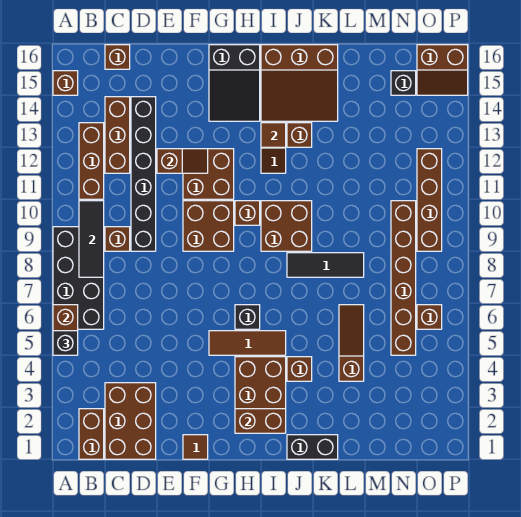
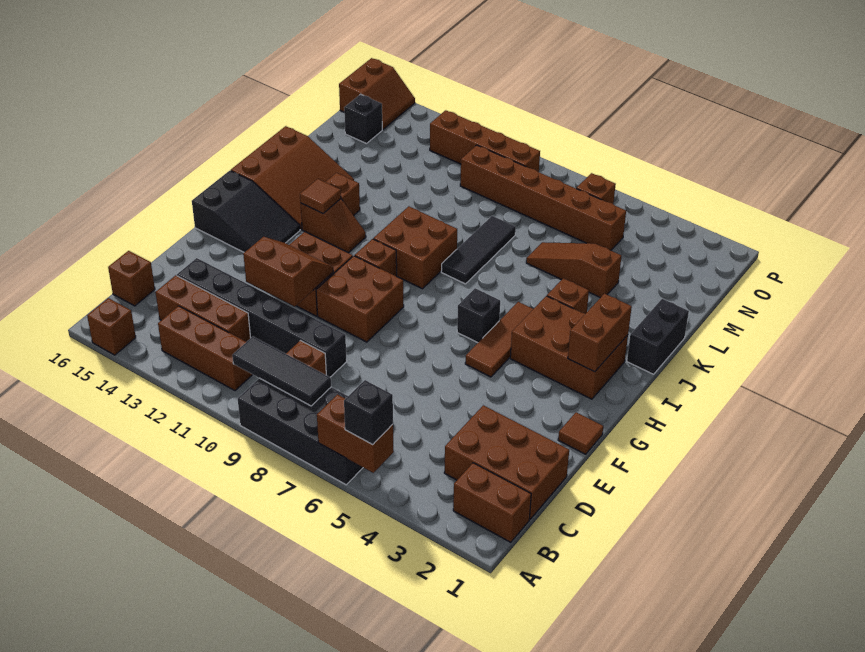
brown slope E12:F12 level 2 top E -> brown slope E11:F12 level 2 top E

